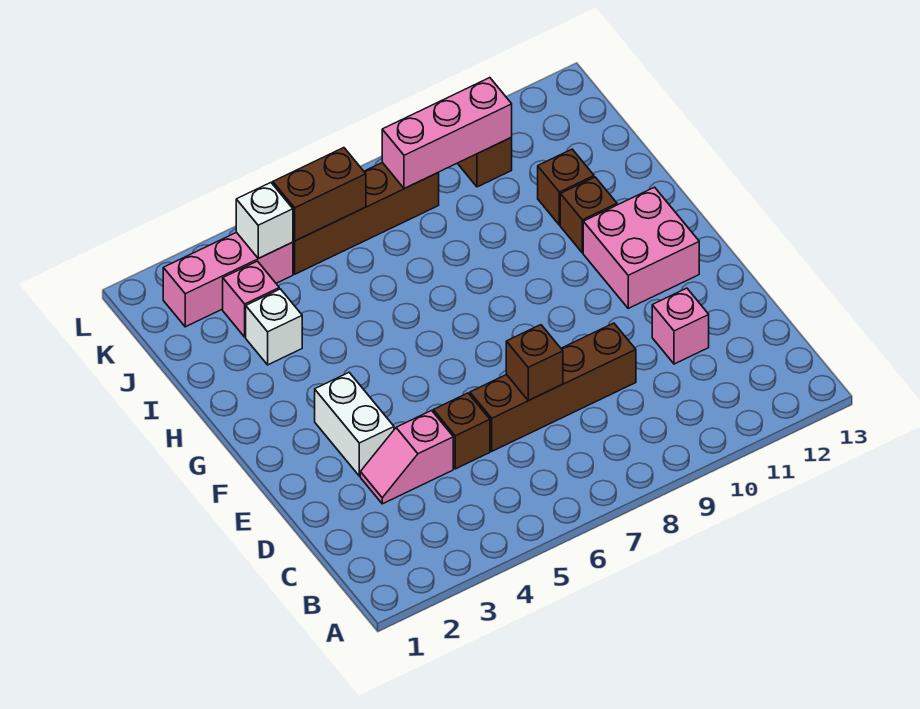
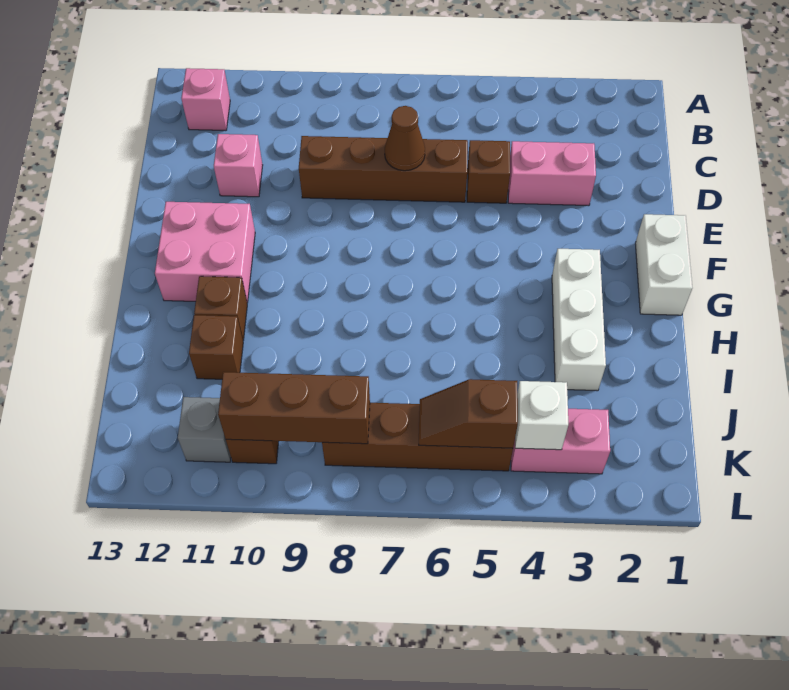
pink slope D3:D4 level 1 top 4 -> pink brick D3:D4 level 1
brown brick D7 level 2 -> brown cone D7 level 2
white brick E3:F3 level 1 -> white brick F1:G1 level 1
white brick I3 level 1 -> white brick G3:I3 level 1
pink brick J3 level 1 -> pink brick B12 level 1
pink brick K2:K4 level 1 -> pink brick K3:K4 level 1
brown brick K5:K6 level 2 -> brown slope K5:K6 level 2 top 5
pink brick K8:K10 level 2 -> brown brick K8:K10 level 2
none -> grey brick K11 level 1

